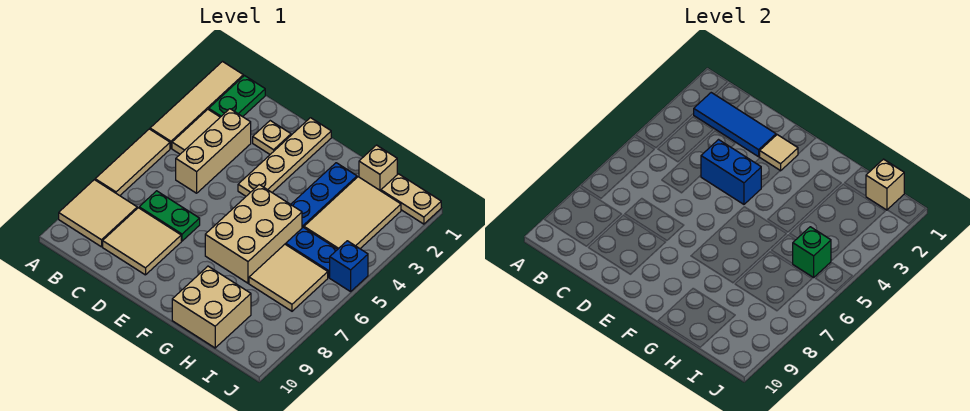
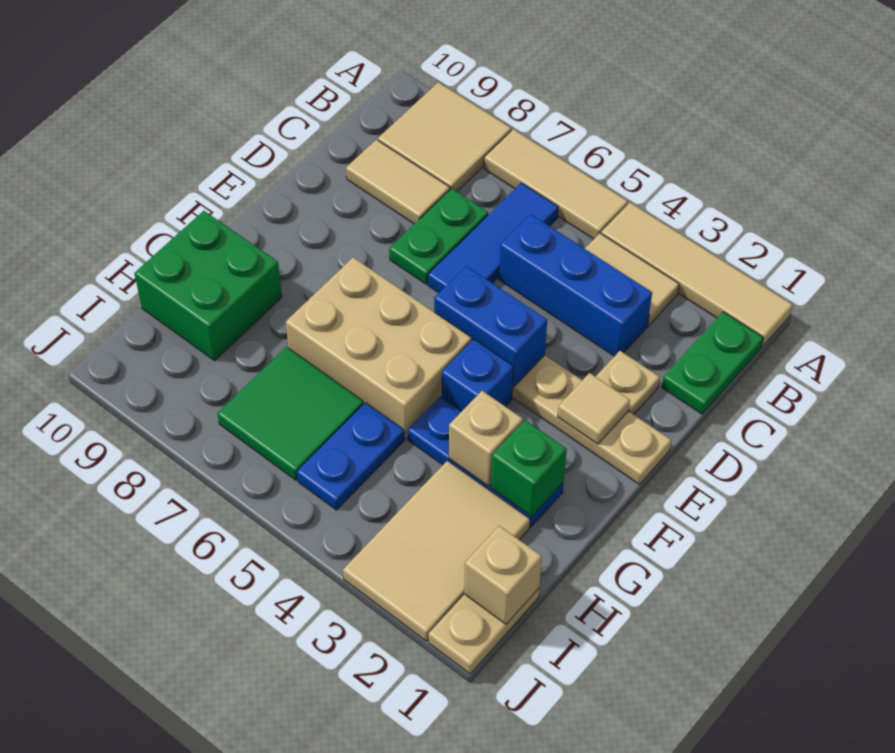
green plate B1:B2 level 1 -> green plate B1:C1 level 1
blue tile B2:D2 level 2 -> blue tile B6:D6 level 1
tan brick C3:C5 level 1 -> blue brick C3:C5 level 1
tan tile C8:D9 level 1 -> tan tile C8:C9 level 1
blue brick D4:E4 level 2 -> blue brick E4:E5 level 2
tan brick G9:H10 level 1 -> green brick G9:H10 level 1
tan brick H1 level 1 -> tan brick G3 level 2
tan tile H2:I4 level 1 -> tan tile H2:J3 level 1
tan tile H6:I7 level 1 -> green tile H6:I7 level 1
green brick I5 level 2 -> green brick G2 level 2
blue brick J5 level 1 -> blue brick F4 level 1

